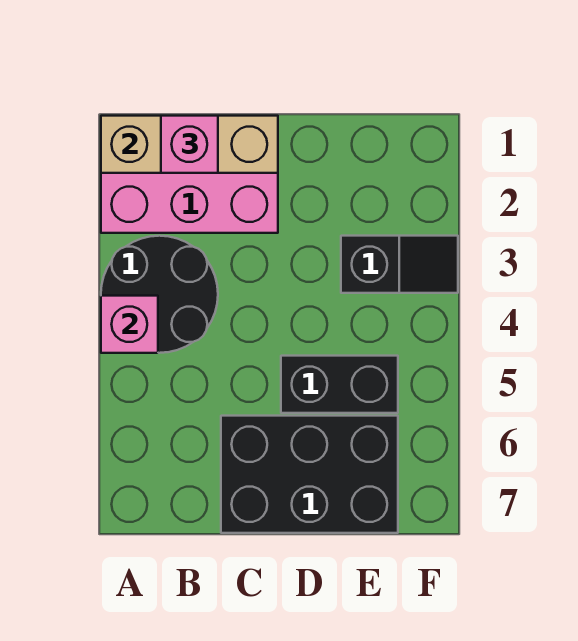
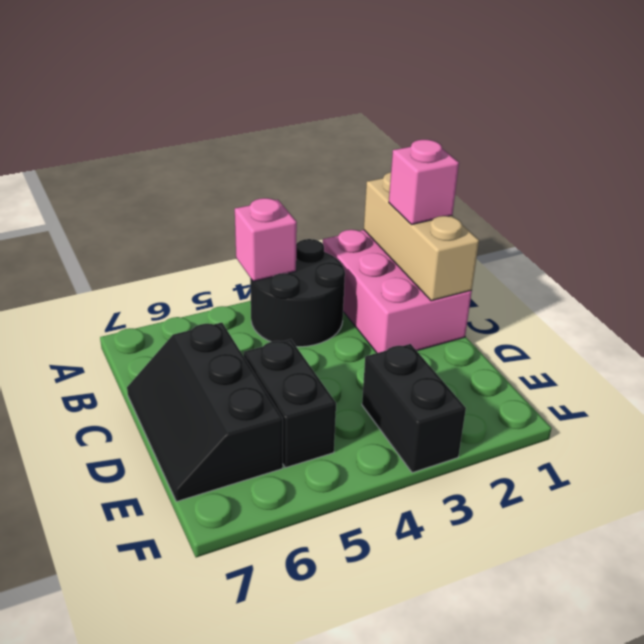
black brick C6:E7 level 1 -> black slope C6:E7 level 1 top 6
black slope E3:F3 level 1 top E -> black brick E3:F3 level 1

